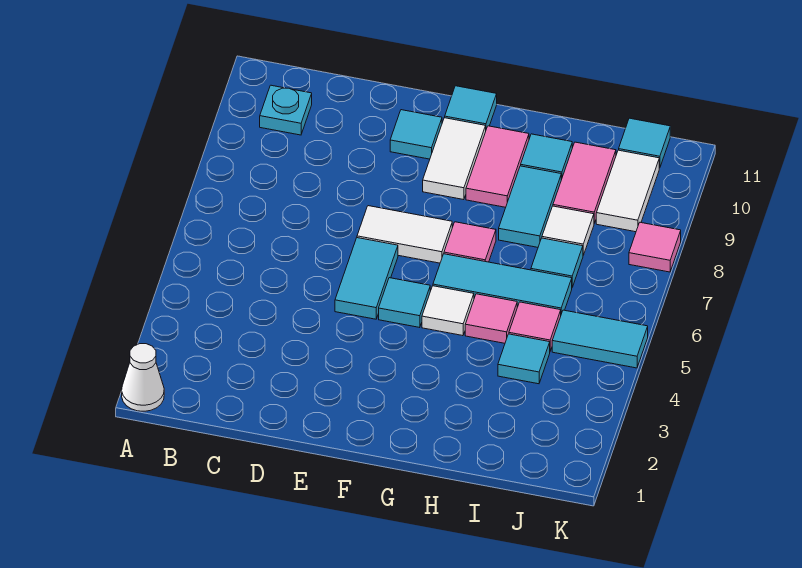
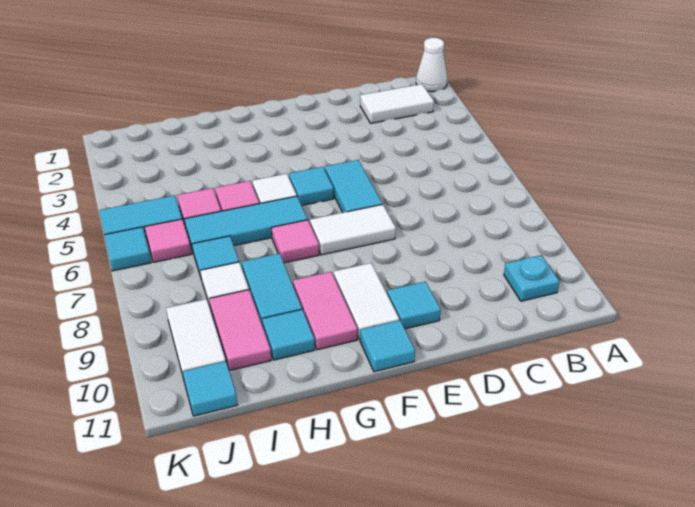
none -> white tile B2:C2 level 1
cyan tile I4 level 1 -> cyan tile K6 level 1
pink tile K8 level 1 -> pink tile J6 level 1

